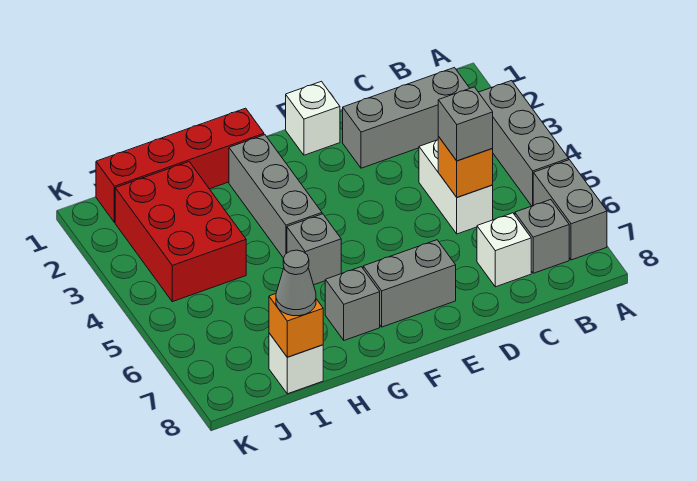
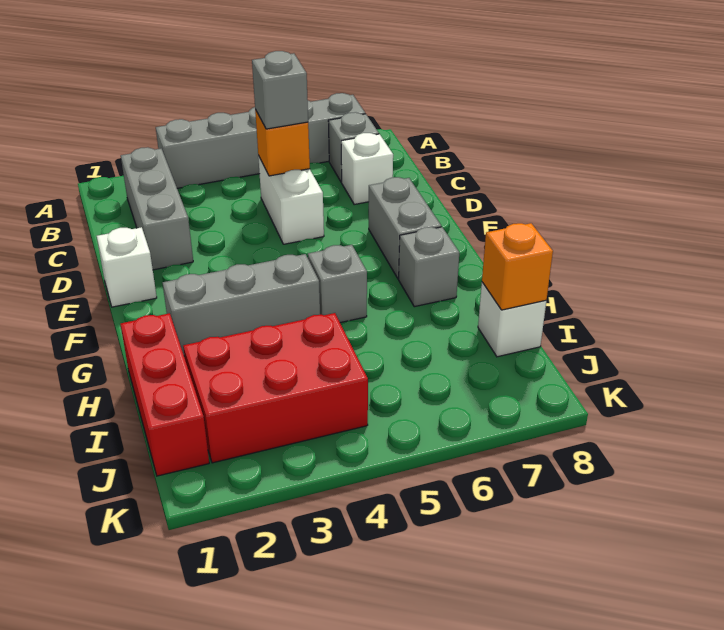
white brick C4:C5 level 1 -> white brick C5:D5 level 1
red brick G1:J1 level 1 -> red brick H1:J1 level 1
grey cone I8 level 3 -> none

